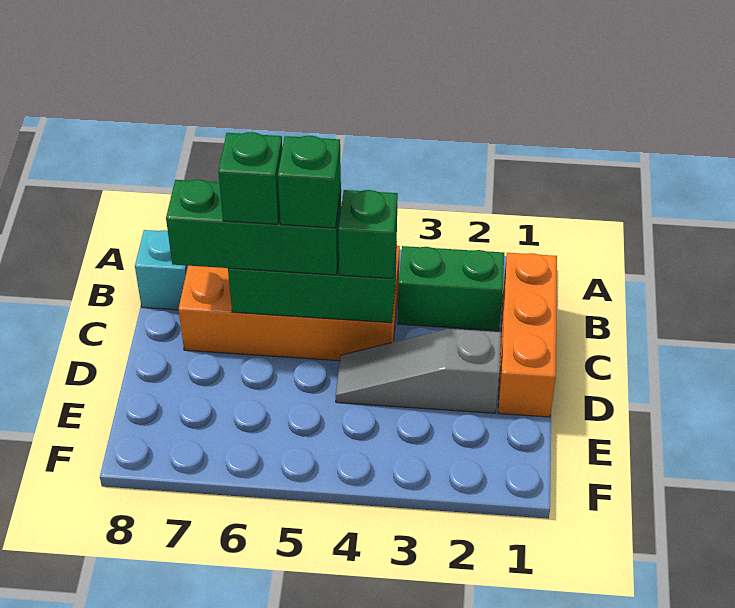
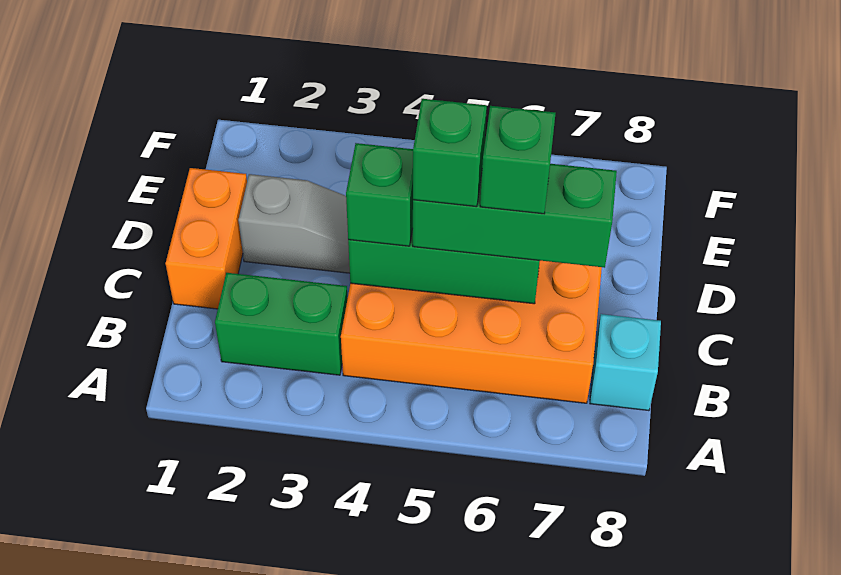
orange brick B1:D1 level 1 -> orange brick C1:D1 level 1

